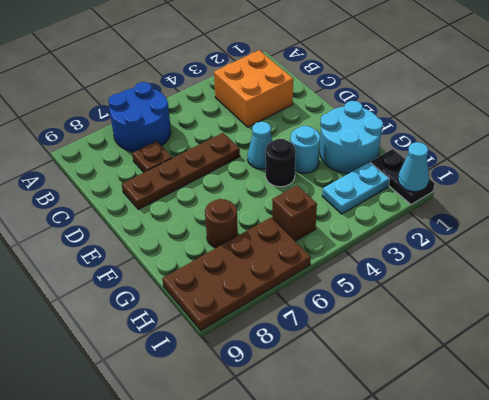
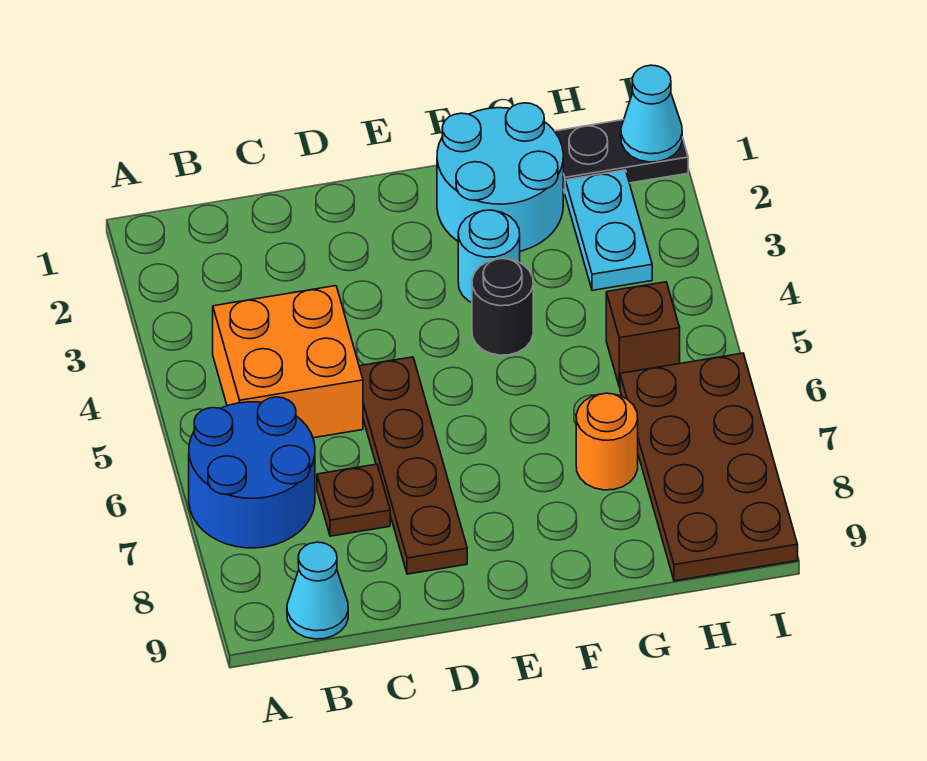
orange brick B2:C3 level 1 -> orange brick B4:C5 level 1
cyan cone E4 level 1 -> cyan cone B9 level 1
brown round brick G7 level 1 -> orange round brick G7 level 1

